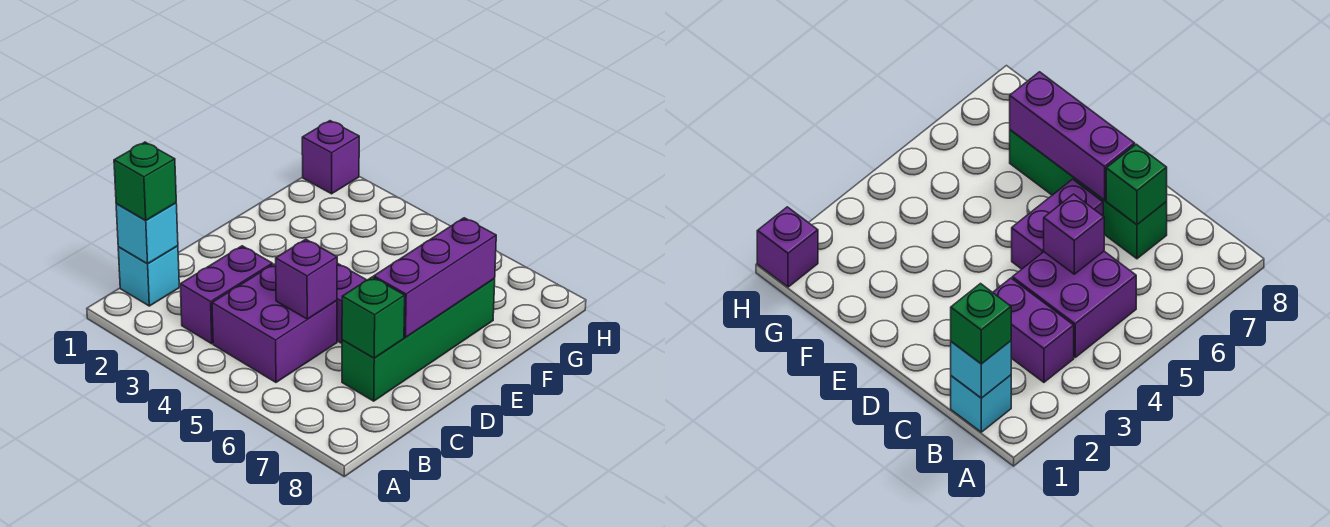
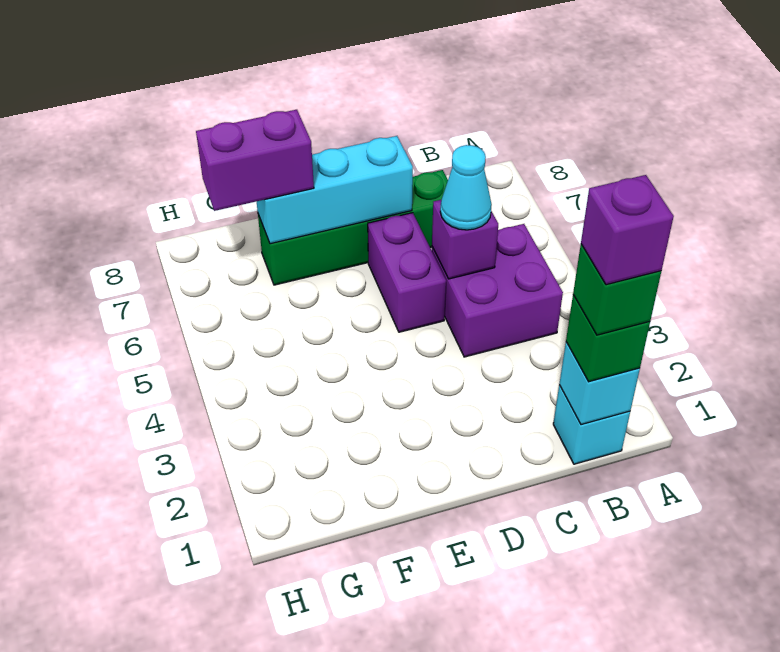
purple brick B3:C3 level 1 -> purple brick F7:G7 level 3
none -> cyan cone C5 level 3
green brick C7 level 2 -> green brick B1 level 4
purple brick D7:F7 level 2 -> cyan brick D7:F7 level 2
purple brick H1 level 1 -> purple brick B1 level 5

